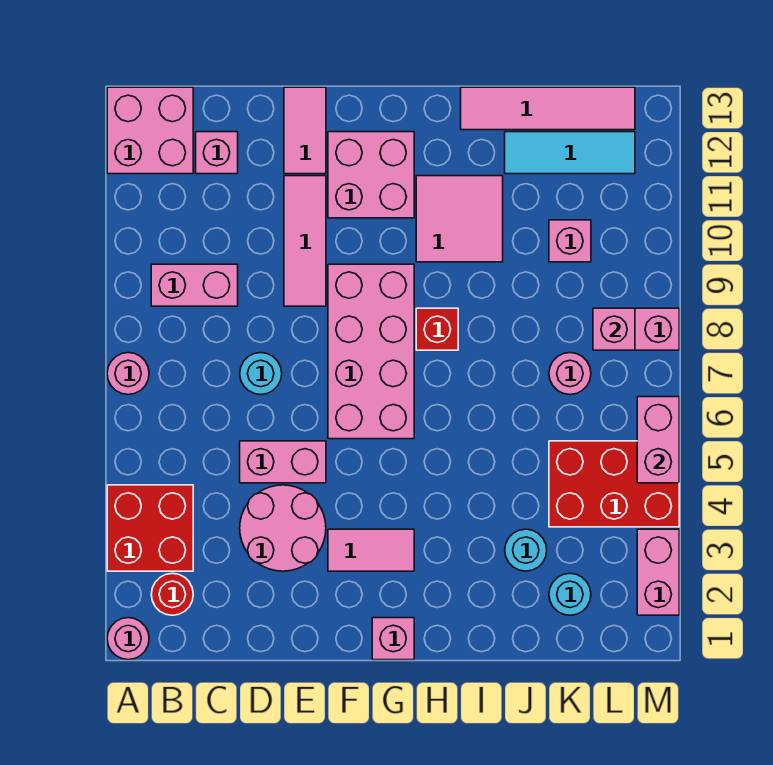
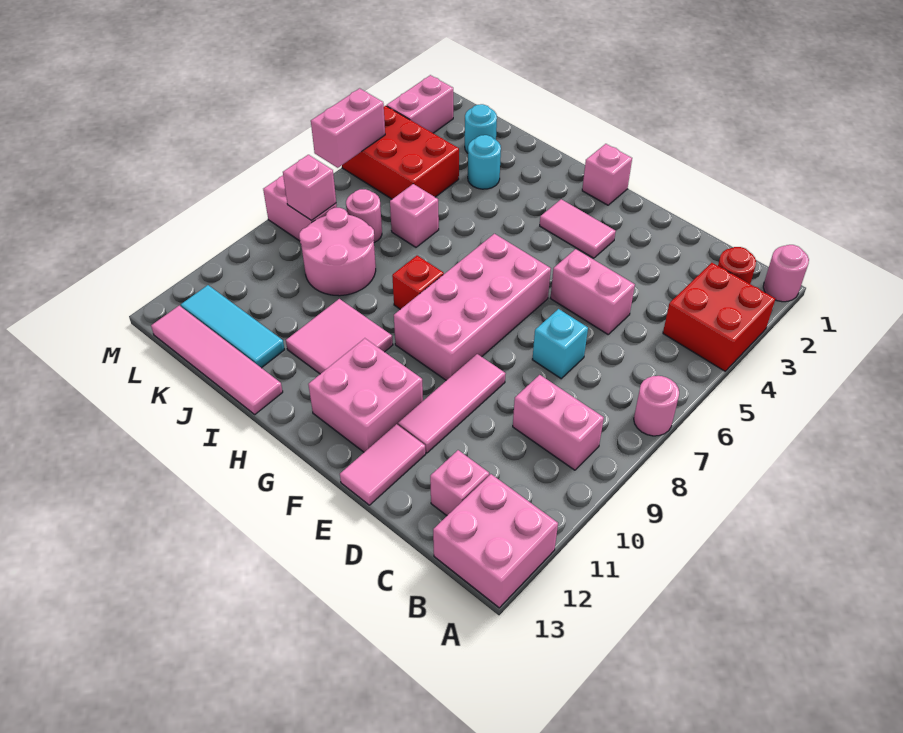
pink round brick D3:E4 level 1 -> pink round brick J8:K9 level 1
cyan round brick D7 level 1 -> cyan brick D7 level 1
pink brick K10 level 1 -> pink brick J6 level 1

